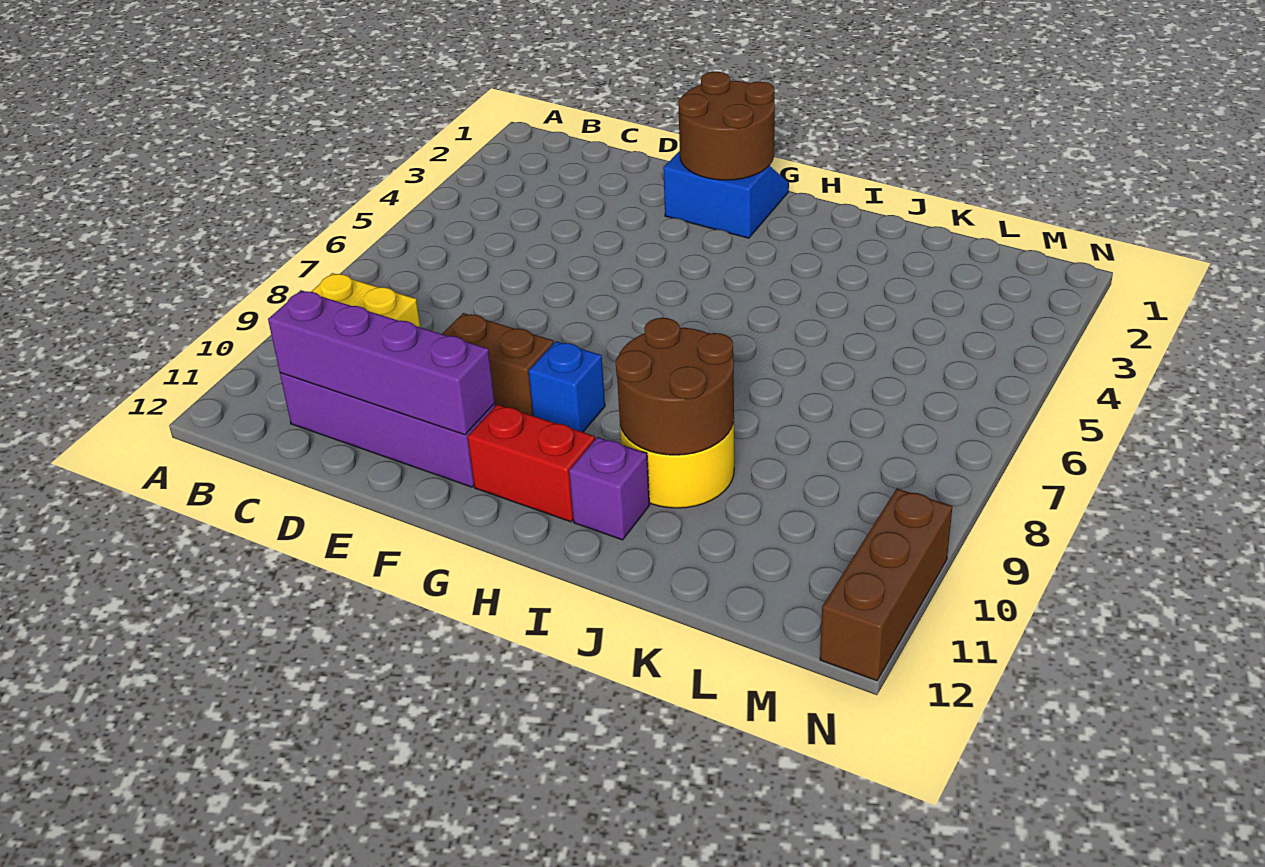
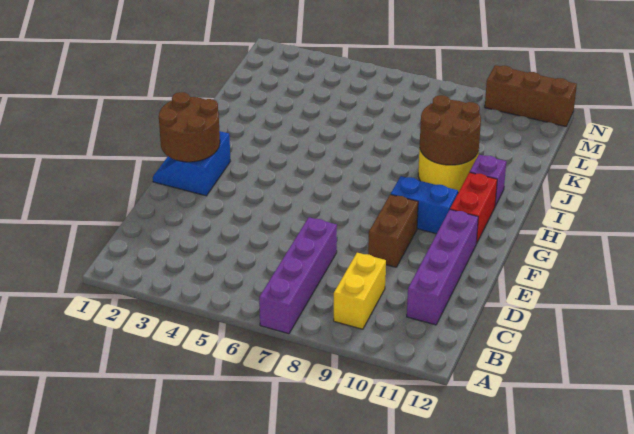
purple brick C11:F11 level 2 -> purple brick A7:D7 level 1
blue brick G9 level 1 -> blue brick G9:G10 level 1

